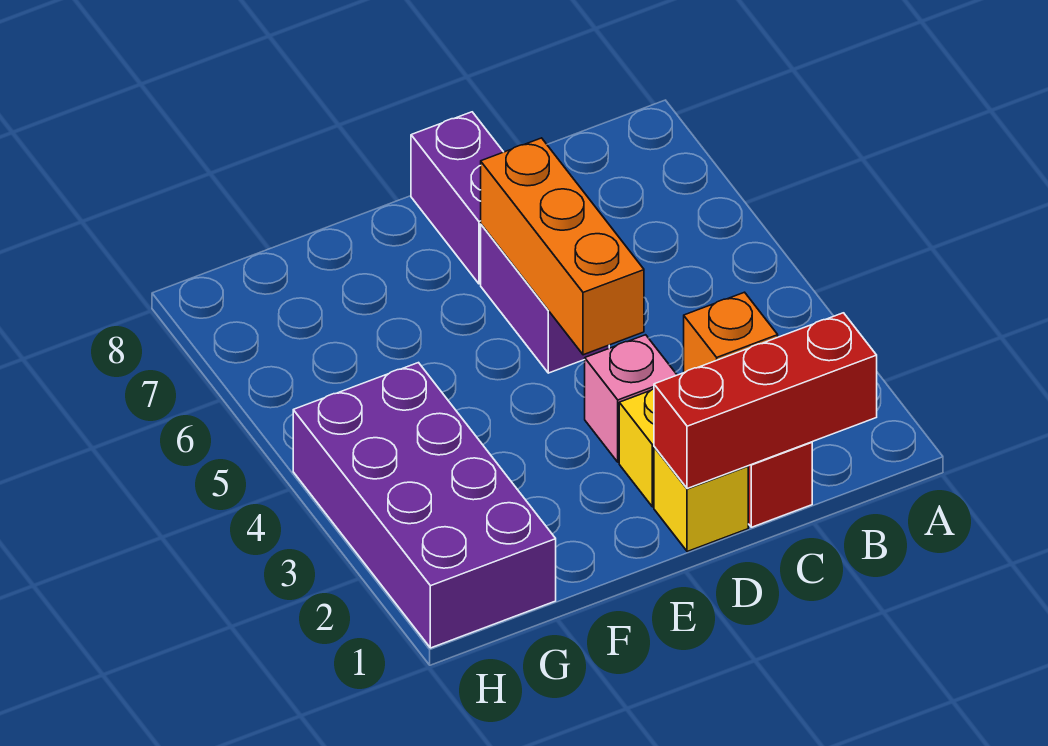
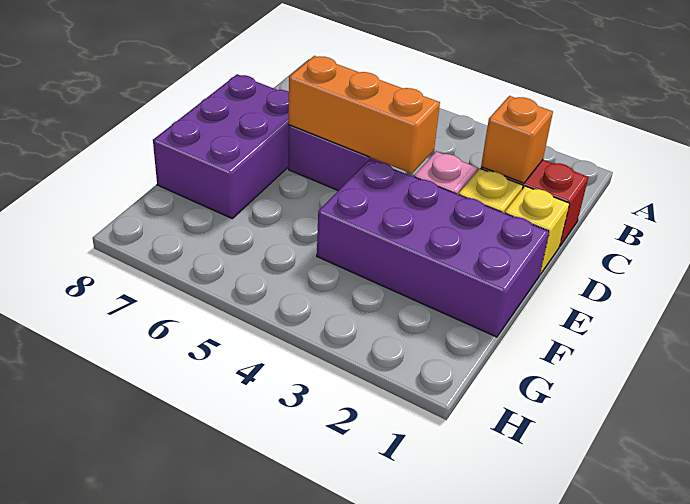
red brick B1:D1 level 2 -> none
purple brick D7:D8 level 1 -> purple brick D7:F8 level 1
purple brick G1:H4 level 1 -> purple brick E1:F4 level 1

